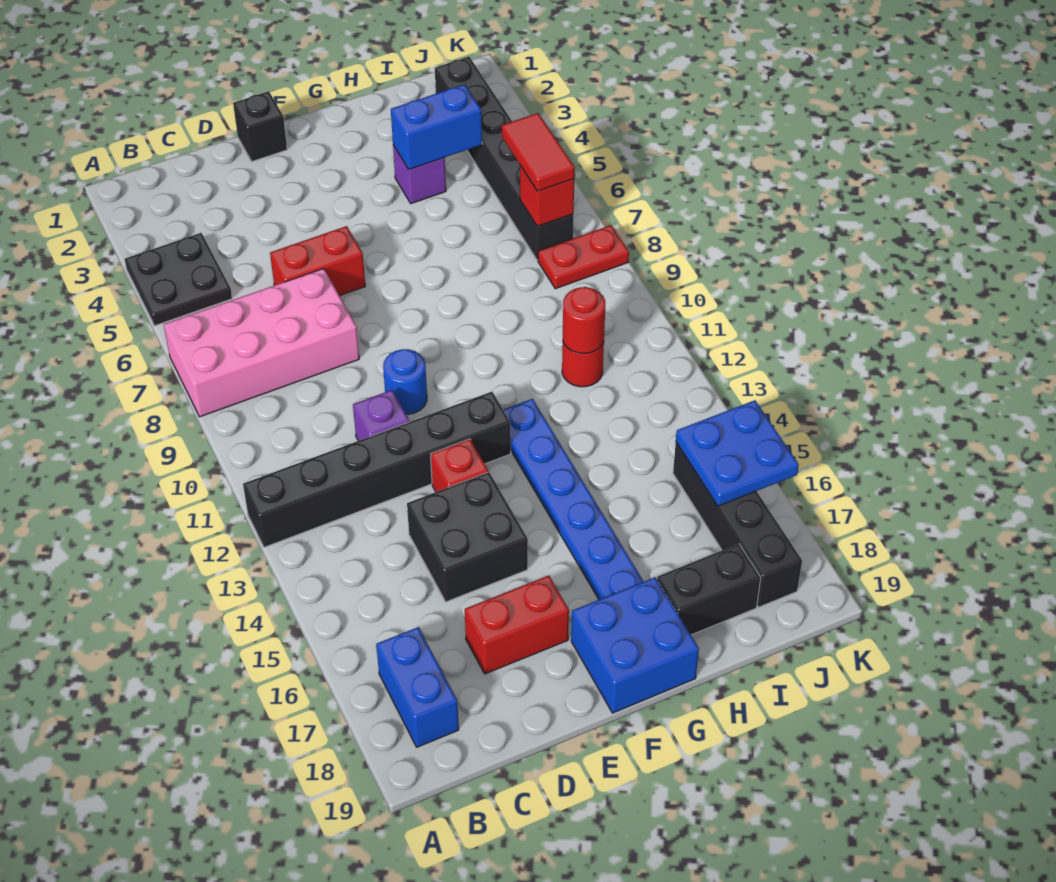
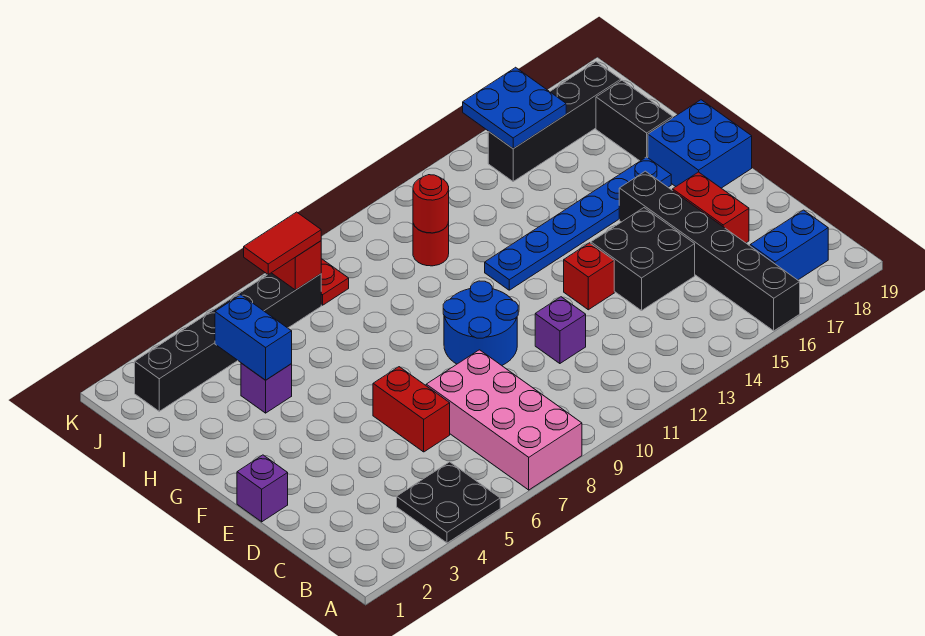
black brick A12:F12 level 1 -> black brick A16:F16 level 1
black brick E1 level 1 -> purple brick E1 level 1
blue round brick E10 level 1 -> blue round brick E9:F10 level 1

